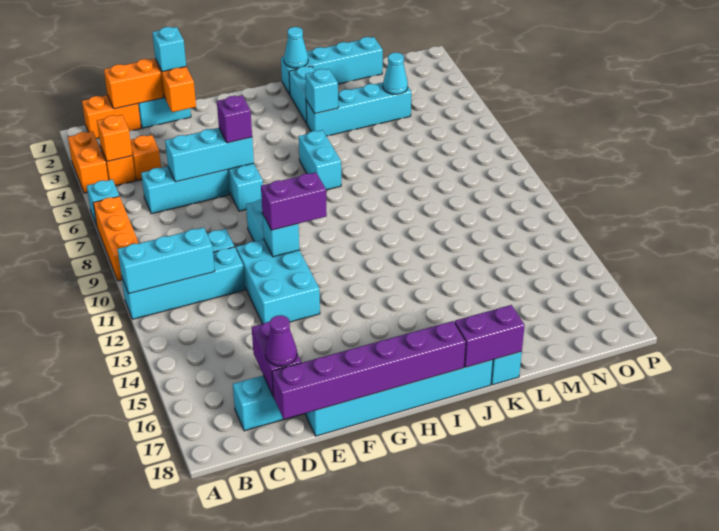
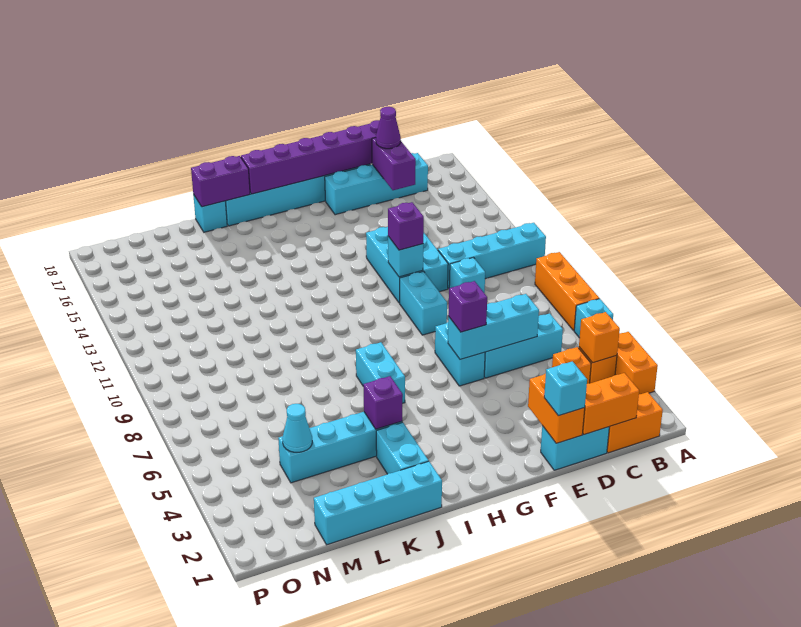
cyan brick A11:C11 level 2 -> none
purple brick F11:G11 level 3 -> purple brick F11 level 3
cyan cone J1 level 2 -> none
cyan brick J4 level 2 -> purple brick J4 level 2

